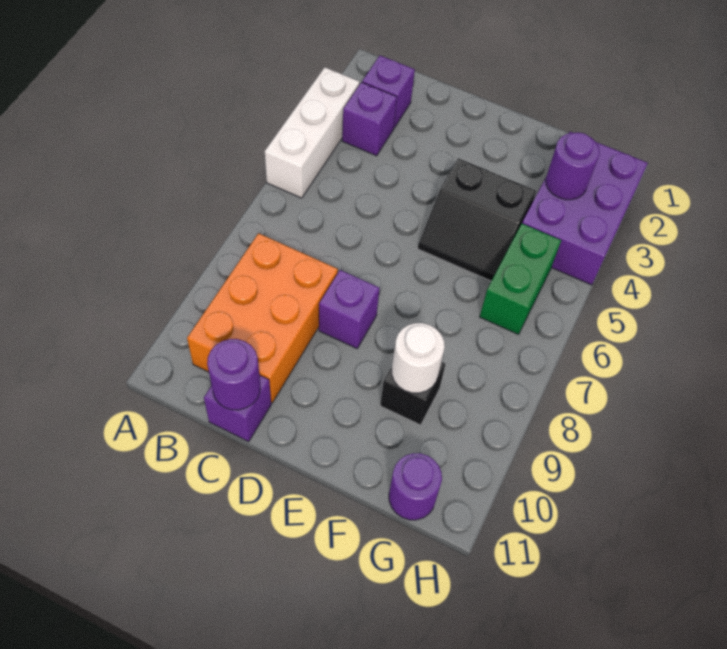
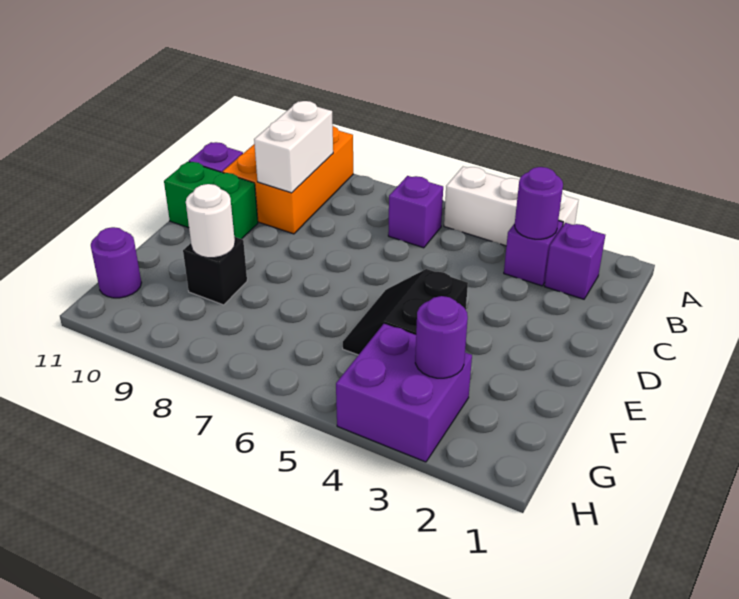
orange brick B8:C10 level 1 -> orange brick A9:C10 level 1
none -> white brick B9:C9 level 2
purple round brick C11 level 2 -> purple round brick B3 level 2
purple brick D8 level 1 -> purple brick B6 level 1
purple brick G2:H4 level 1 -> purple brick G3:H4 level 1
green brick G5:G6 level 1 -> green brick D10:D11 level 1

